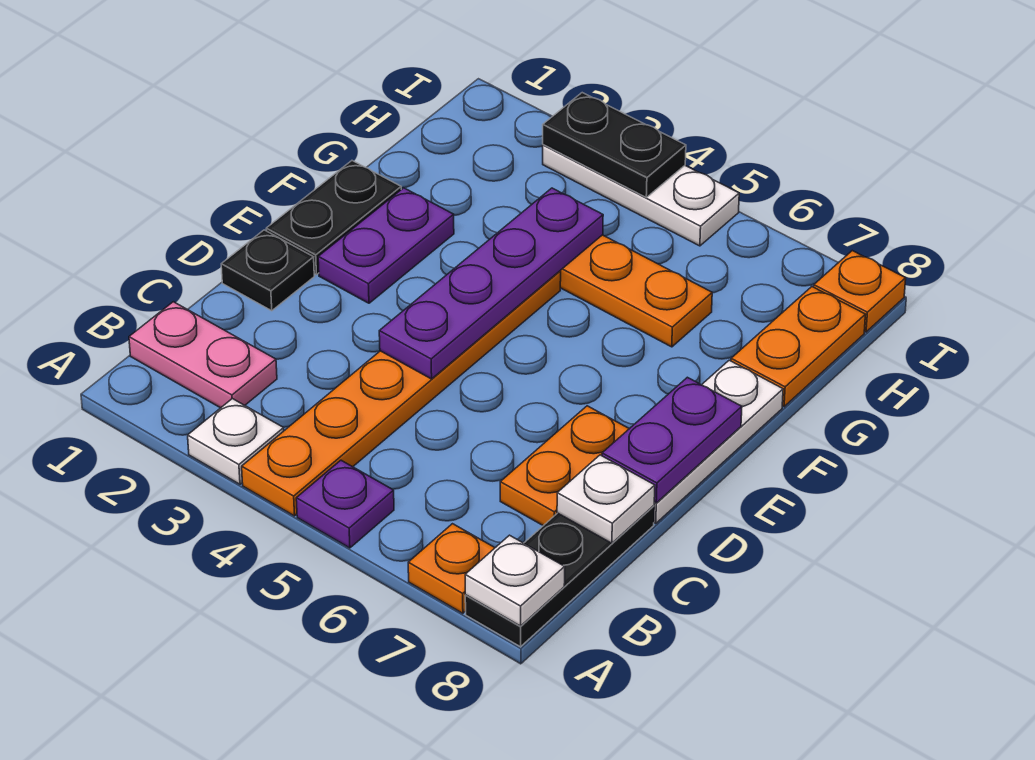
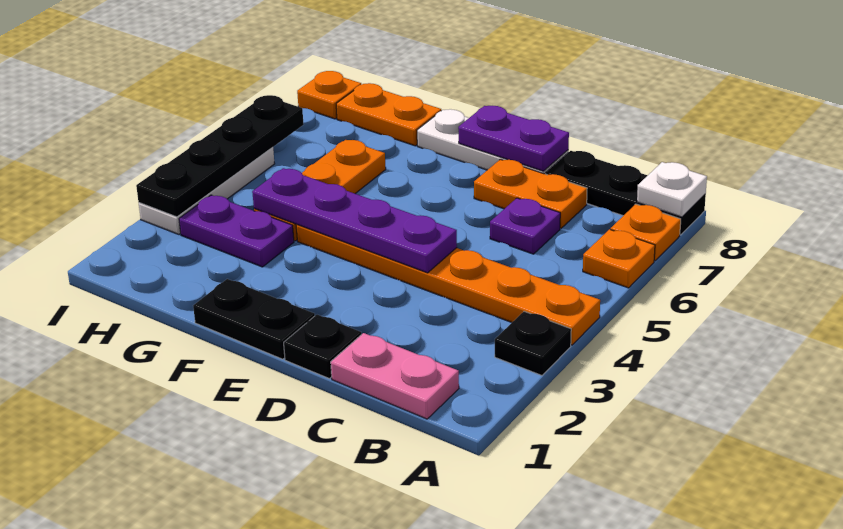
white plate A3 level 1 -> black plate A3 level 1
purple plate A5 level 1 -> purple plate C6 level 1
none -> orange plate A6 level 1
pink plate B1:B2 level 1 -> pink plate B1:C1 level 1
white plate C8 level 2 -> none
purple plate E2:F2 level 1 -> purple plate G3:H3 level 1
black plate I3:I4 level 2 -> black plate I3:I6 level 2

